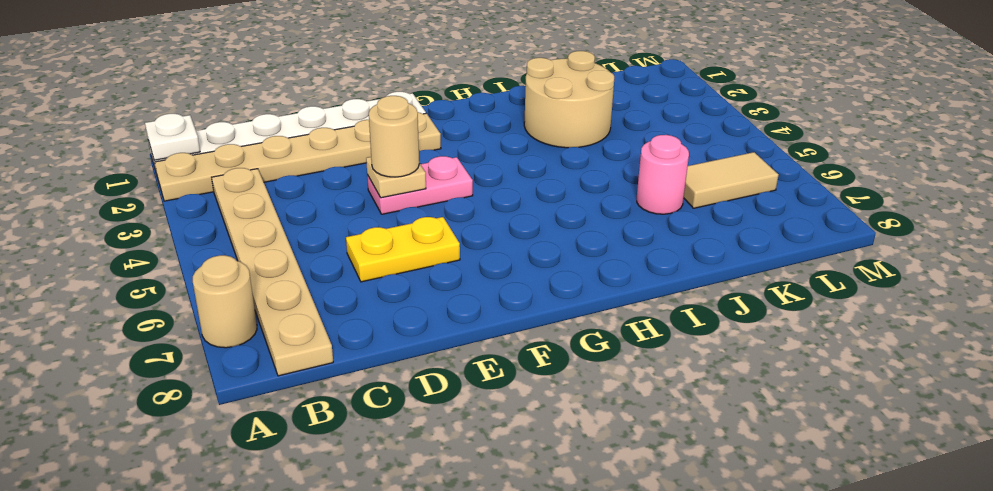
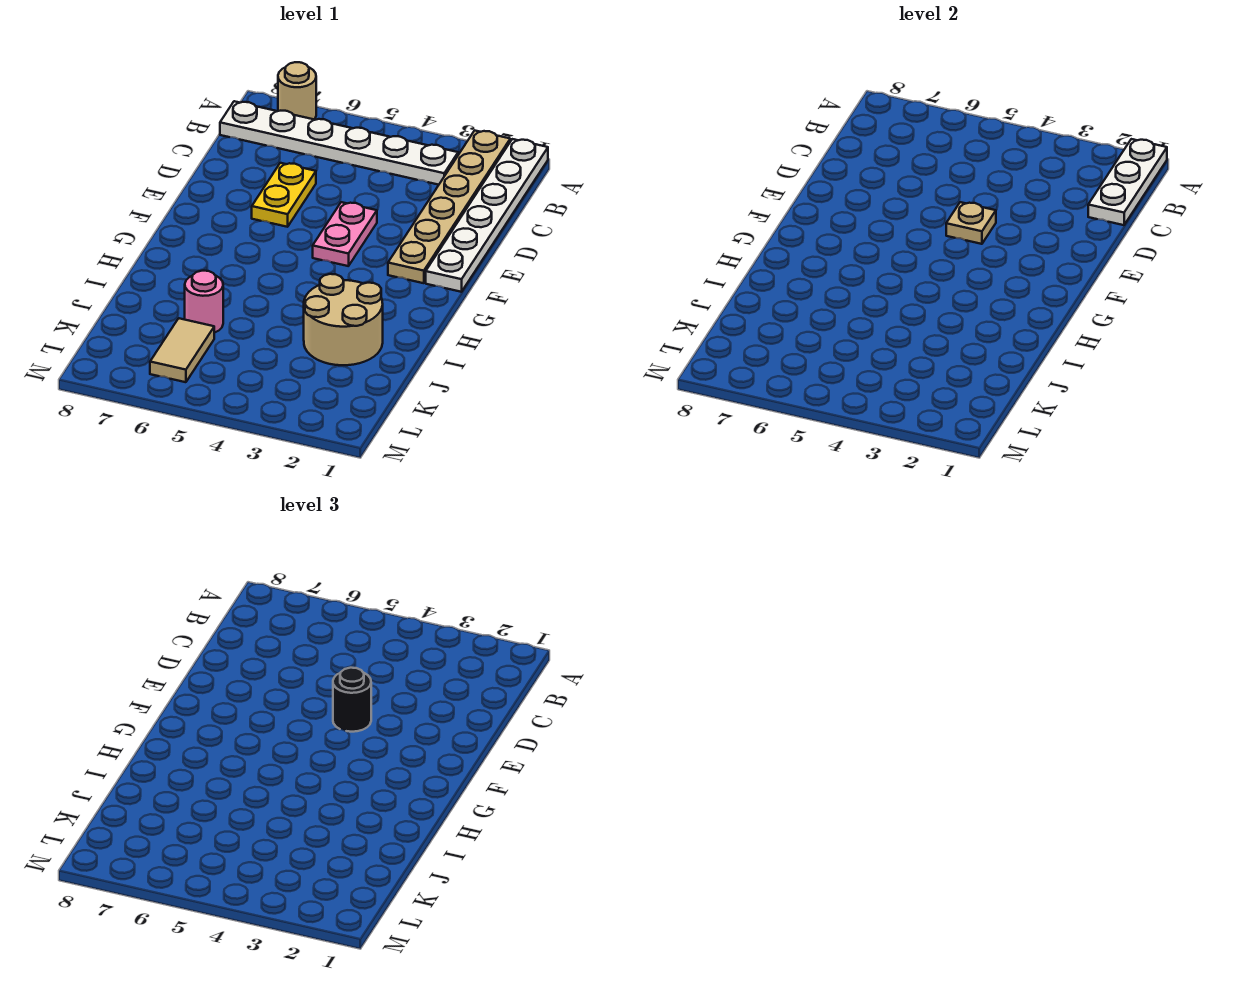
white plate A1 level 2 -> white plate A1:C1 level 2
tan plate B3:B8 level 1 -> white plate B3:B8 level 1
tan round brick E4 level 3 -> black round brick E4 level 3

